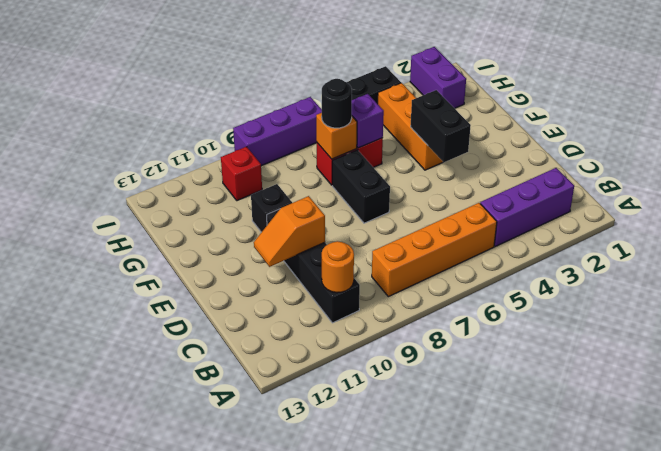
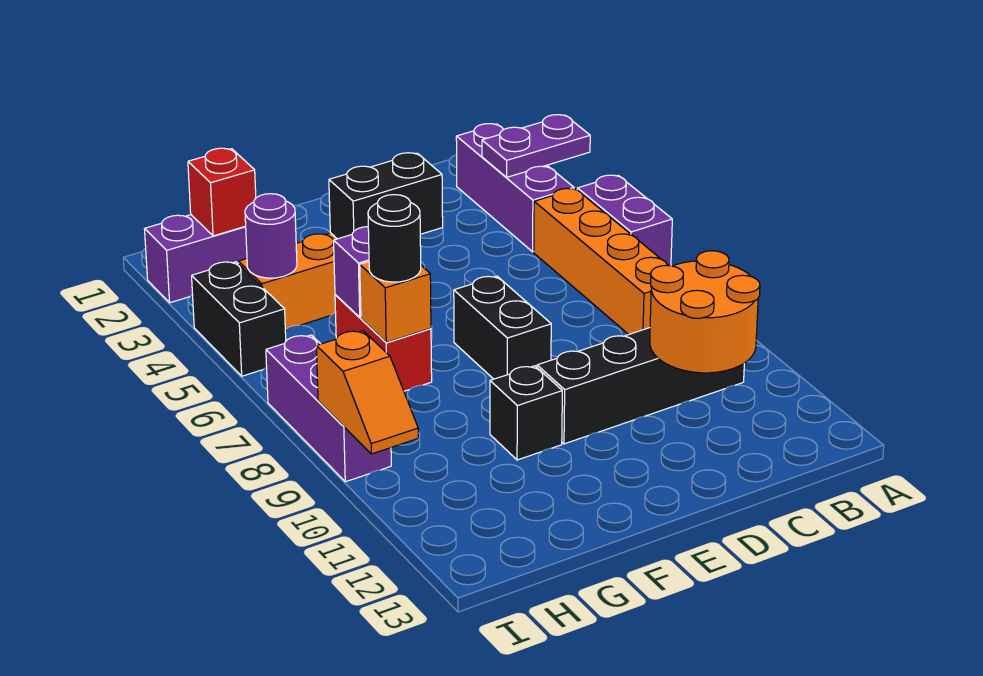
none -> purple plate A3:B3 level 2
none -> purple brick A5:A6 level 1
orange round brick B10 level 2 -> orange round brick B10:C11 level 2
orange slope D10:D11 level 2 top 10 -> orange slope I9:I10 level 2 top 9
black brick E7:F7 level 1 -> black brick E7:E8 level 1
none -> purple round brick H4 level 2
red brick H10 level 1 -> red brick H2 level 2

